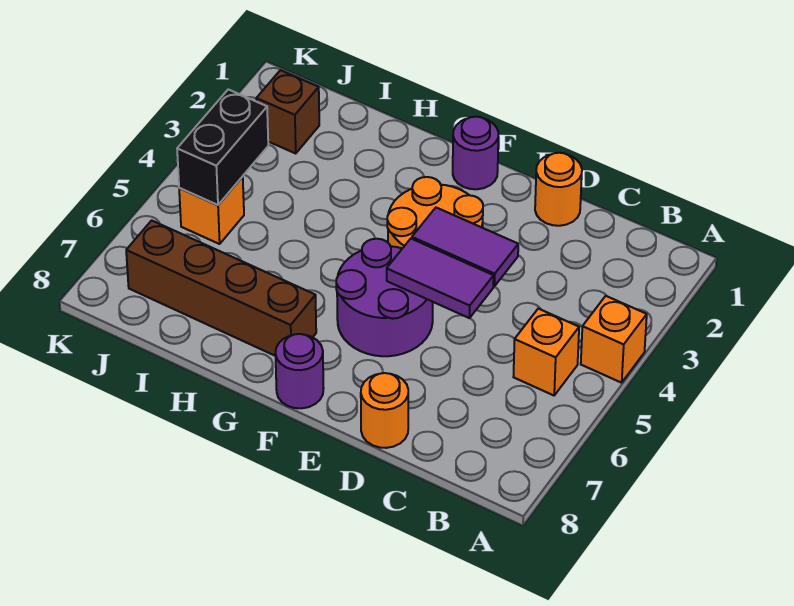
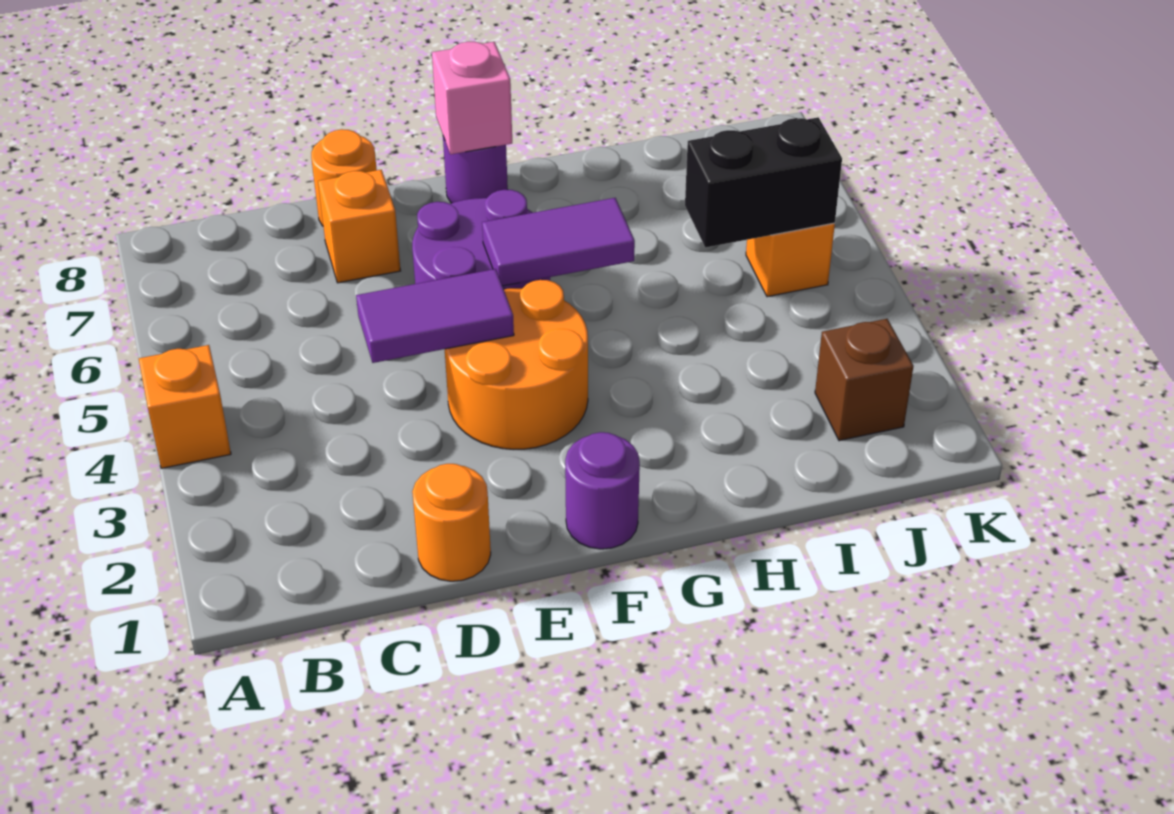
orange brick B5 level 1 -> orange brick D7 level 1
purple tile D5:E5 level 2 -> purple tile F5:G5 level 2
none -> pink brick F8 level 2
brown brick G7:J7 level 1 -> none
black brick J4:J5 level 2 -> black brick I5:J5 level 2

